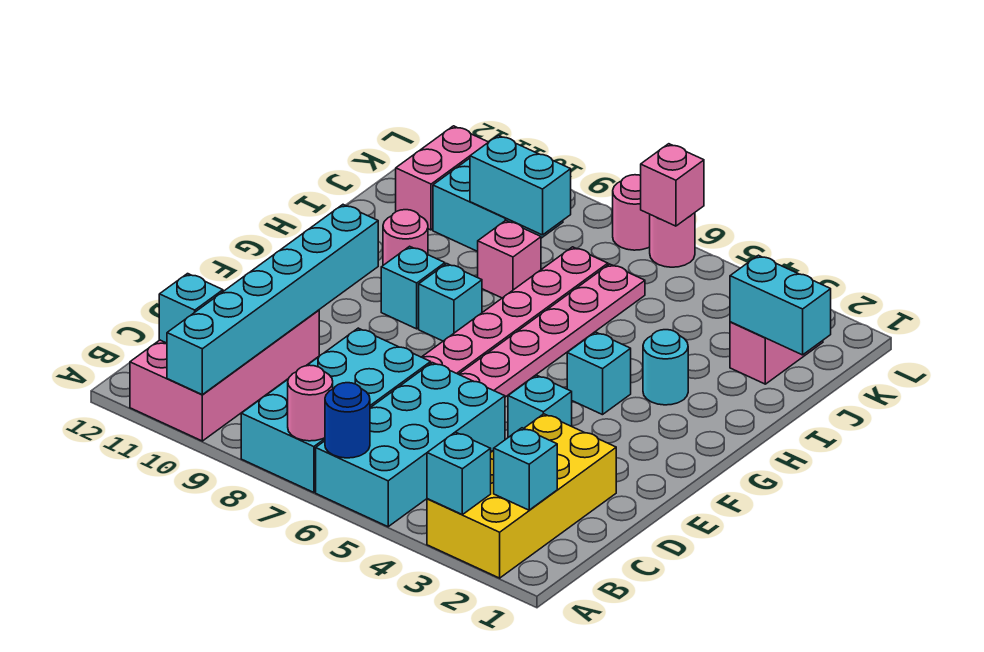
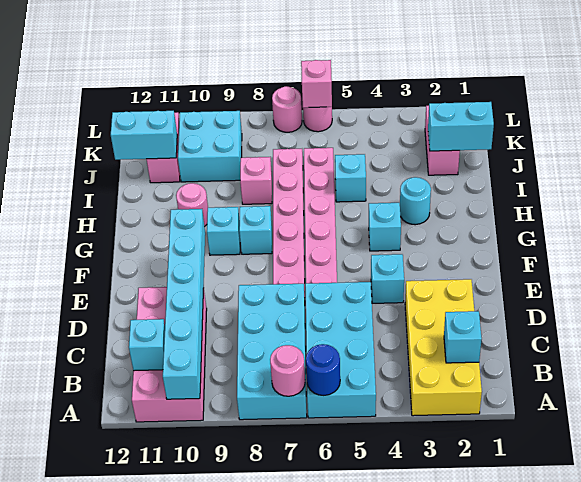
cyan brick A3 level 2 -> cyan brick I5 level 1
cyan brick J8:J9 level 2 -> cyan brick J11:J12 level 2

